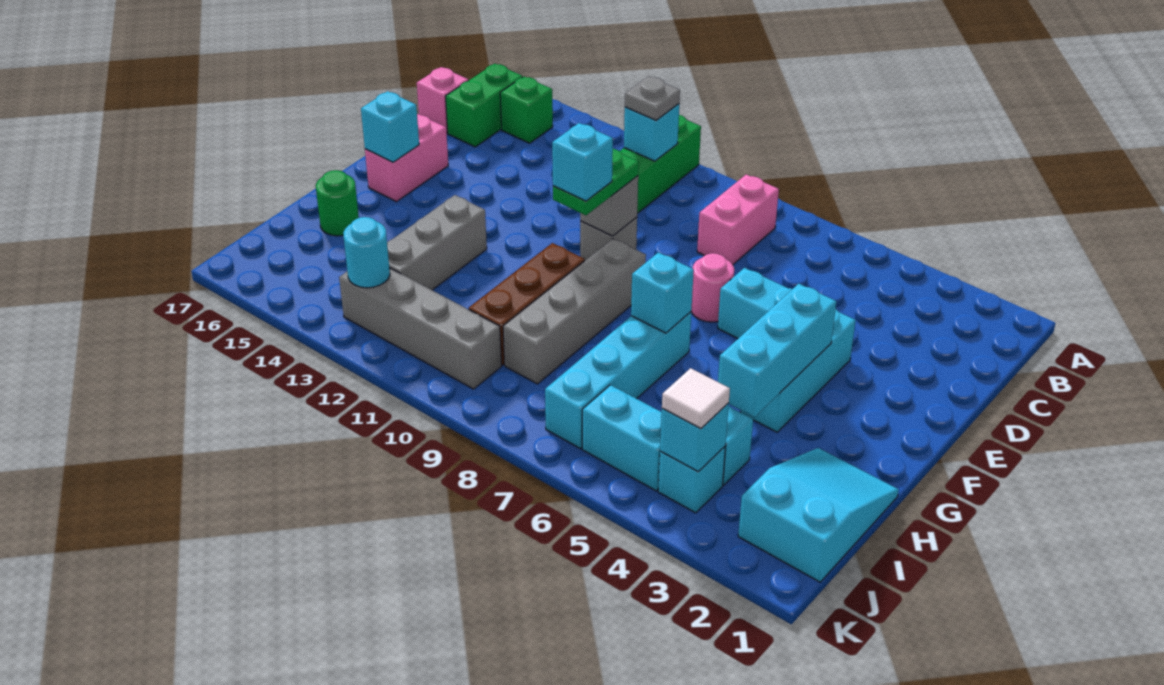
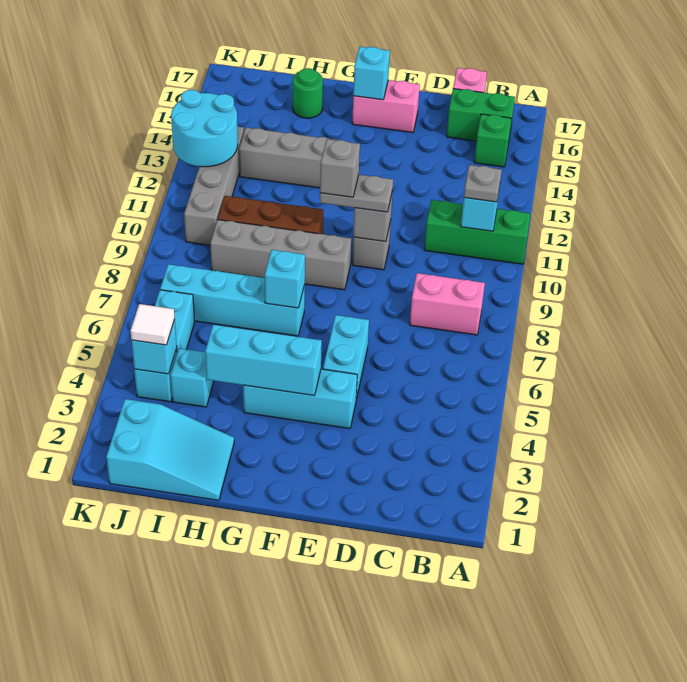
pink round brick E7 level 1 -> none
green plate E10:F10 level 3 -> grey plate E10:F10 level 3
cyan brick F10 level 4 -> grey brick F10 level 4
cyan round brick J13 level 2 -> cyan round brick J12:K13 level 2

